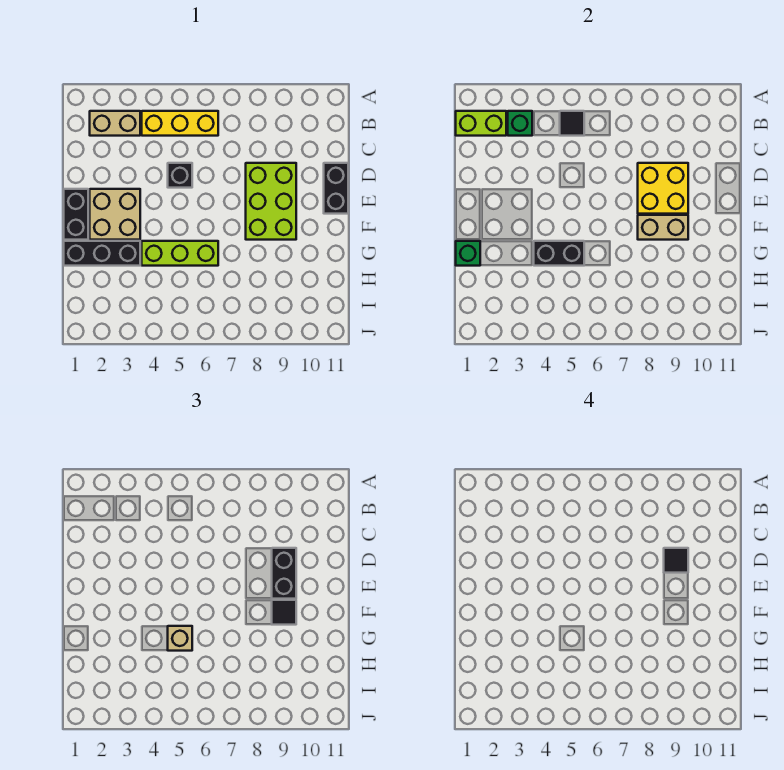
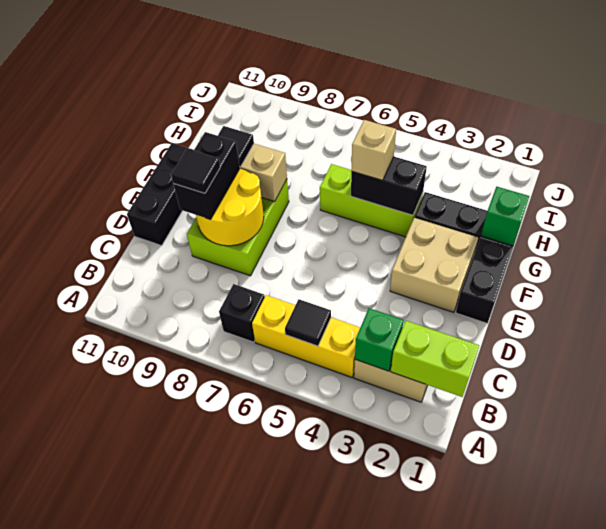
black brick D5 level 1 -> black brick B7 level 1
yellow brick D8:E9 level 2 -> yellow round brick D8:E9 level 2
black brick D11:E11 level 1 -> black brick D11:F11 level 1

